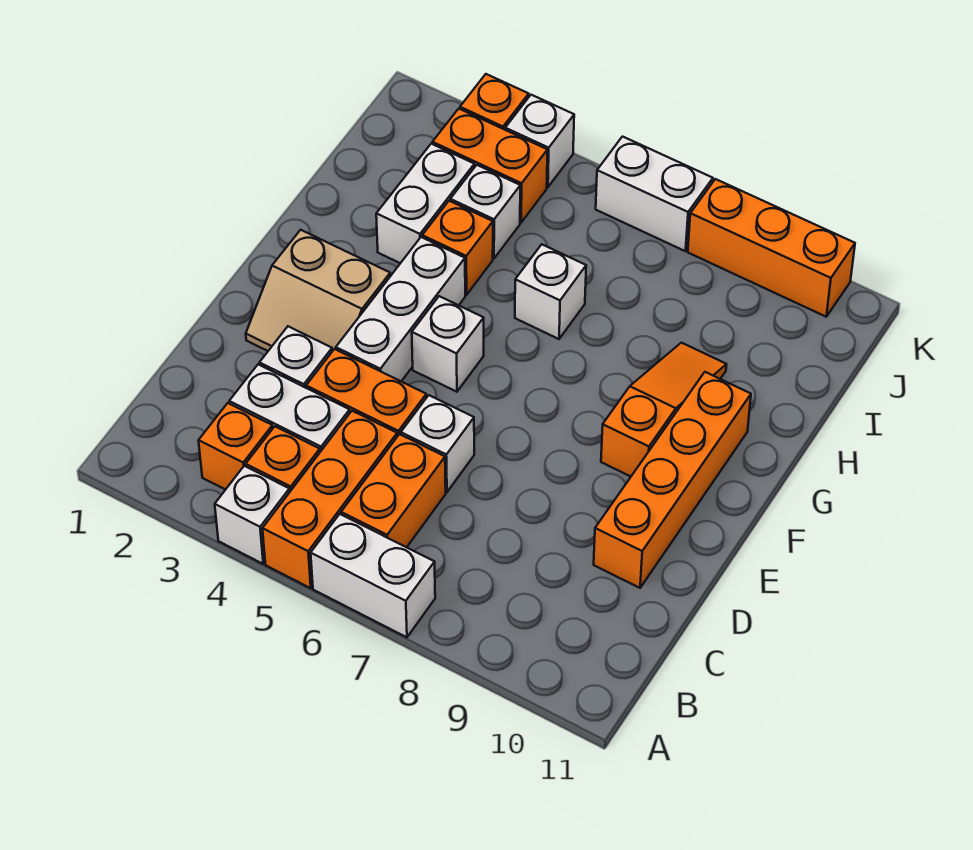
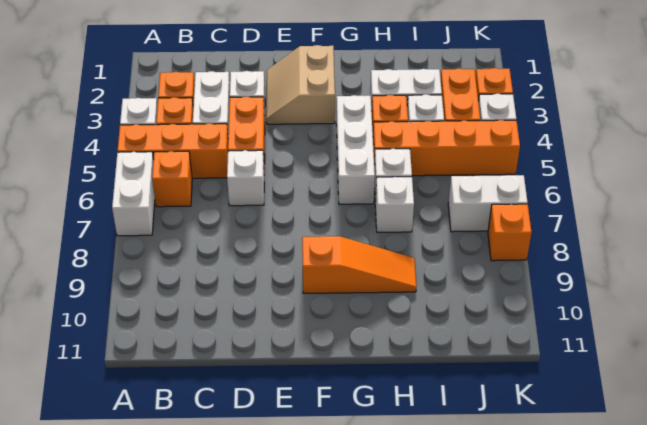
orange brick B6:C6 level 1 -> orange brick B6 level 1
orange brick D10:G10 level 1 -> orange brick H5:K5 level 1
white brick E4:G4 level 1 -> white brick G4:G6 level 1
white brick F5 level 1 -> white brick H7 level 1
white brick K6:K7 level 1 -> white brick J7:K7 level 1
orange brick K8:K10 level 1 -> orange brick K8 level 1

